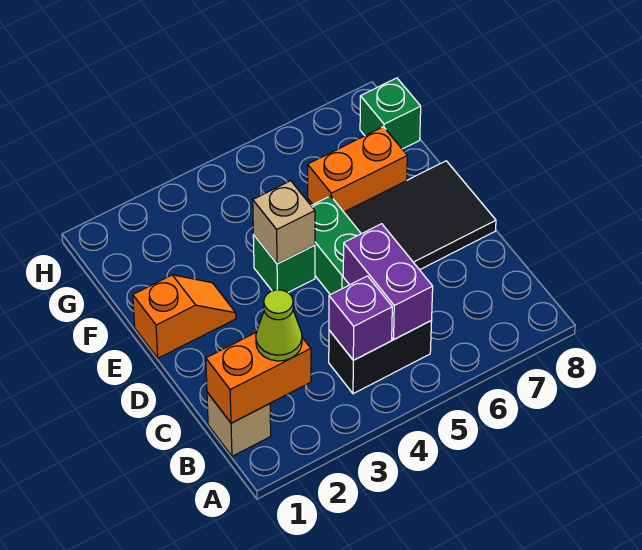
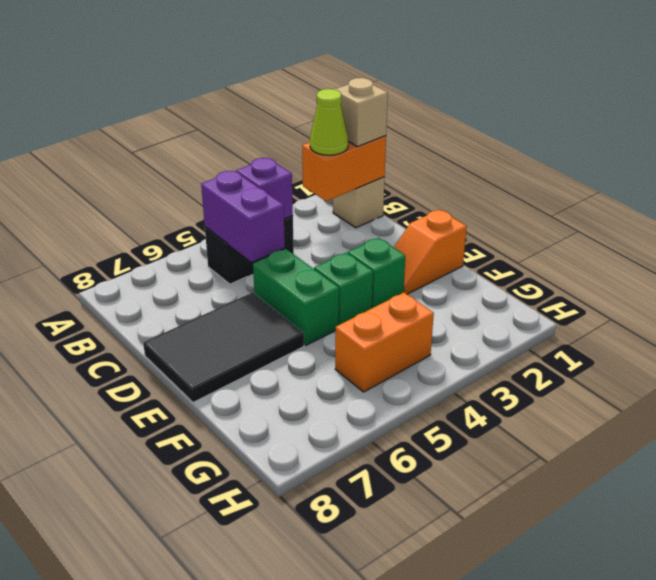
tan brick E4 level 2 -> tan brick B1 level 3
orange brick F6:F7 level 1 -> orange brick G4:G5 level 1
green brick G8 level 1 -> green brick E3 level 1

